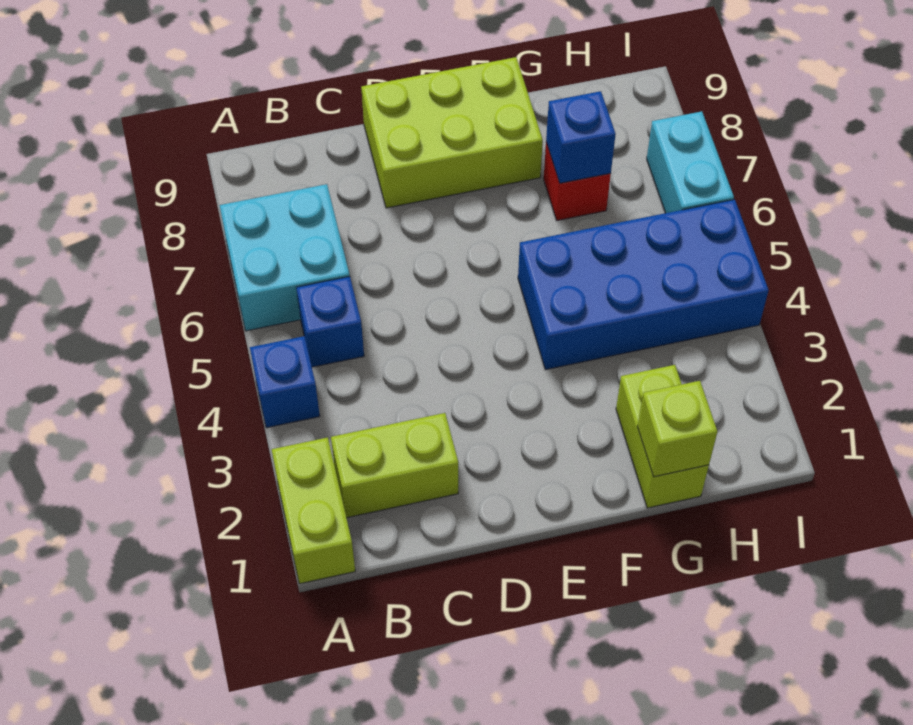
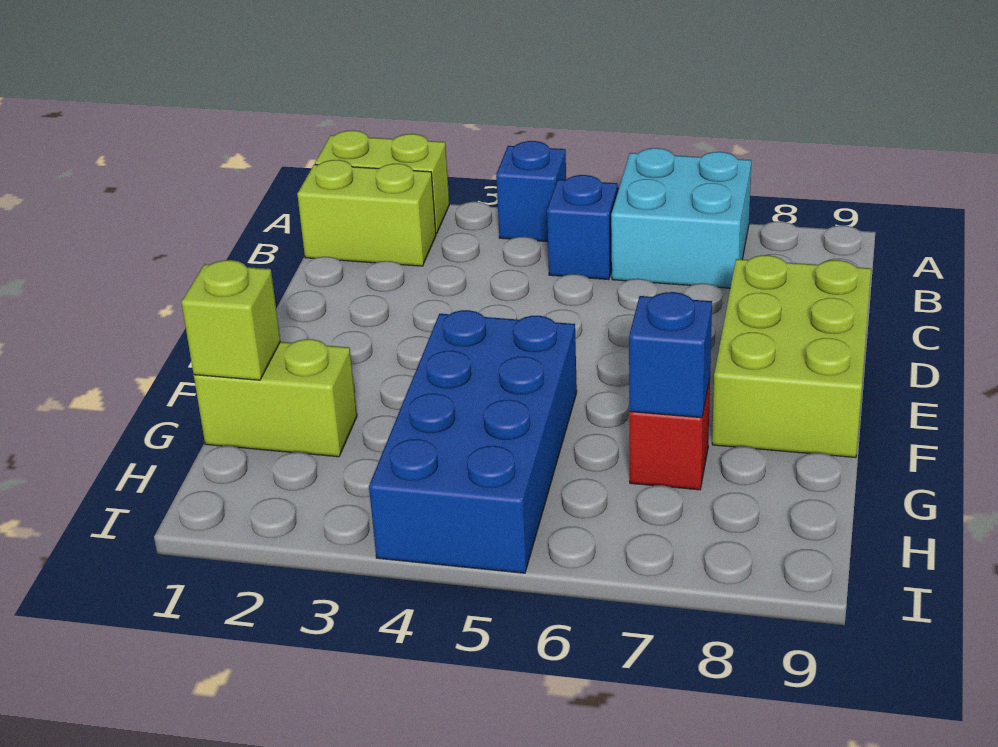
lime brick B2:C2 level 1 -> lime brick B1:B2 level 1
cyan brick I6:I7 level 1 -> none

